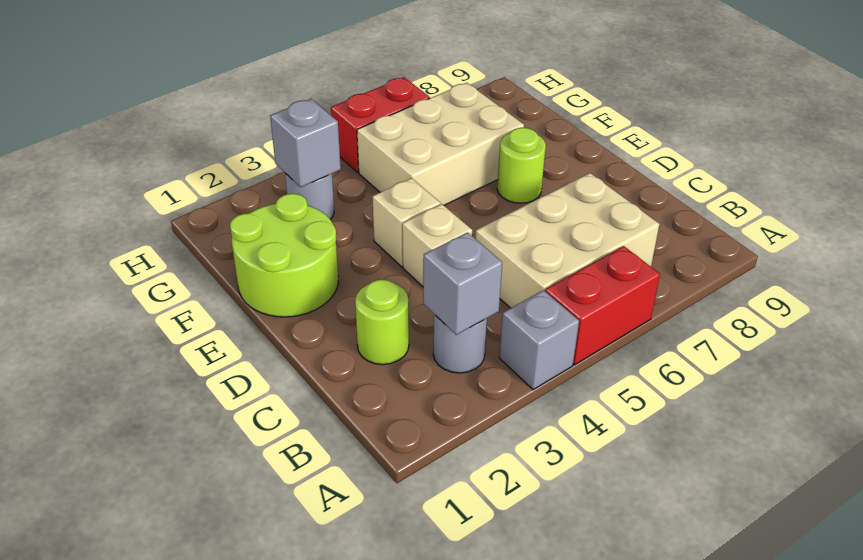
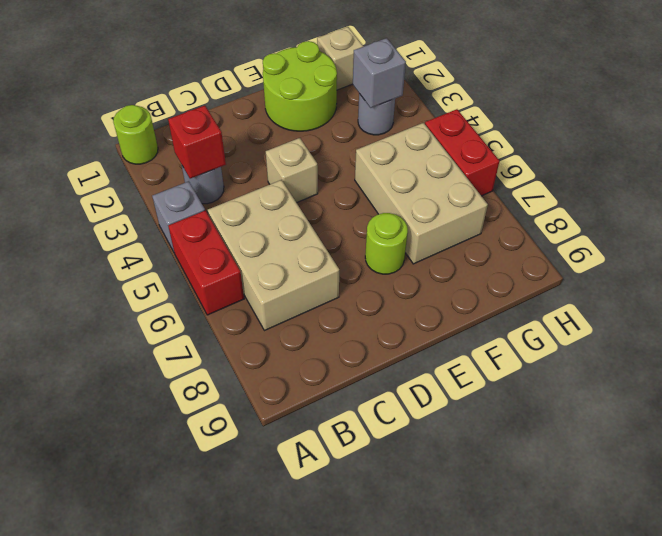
grey brick B3 level 2 -> red brick B3 level 2
lime round brick C2 level 1 -> lime round brick A1 level 1
tan brick E4 level 1 -> tan brick G1 level 1

